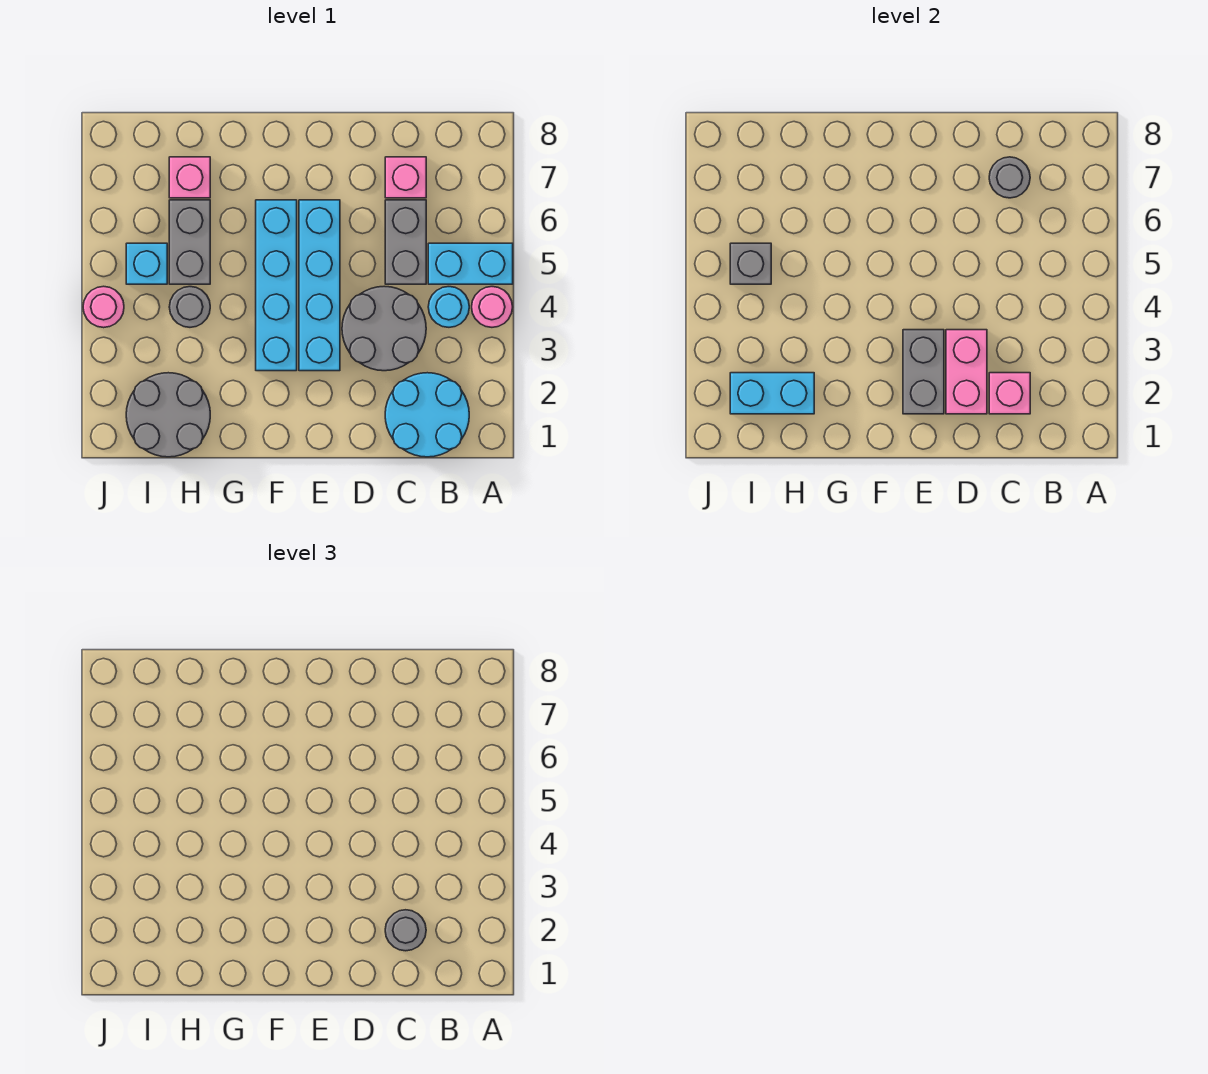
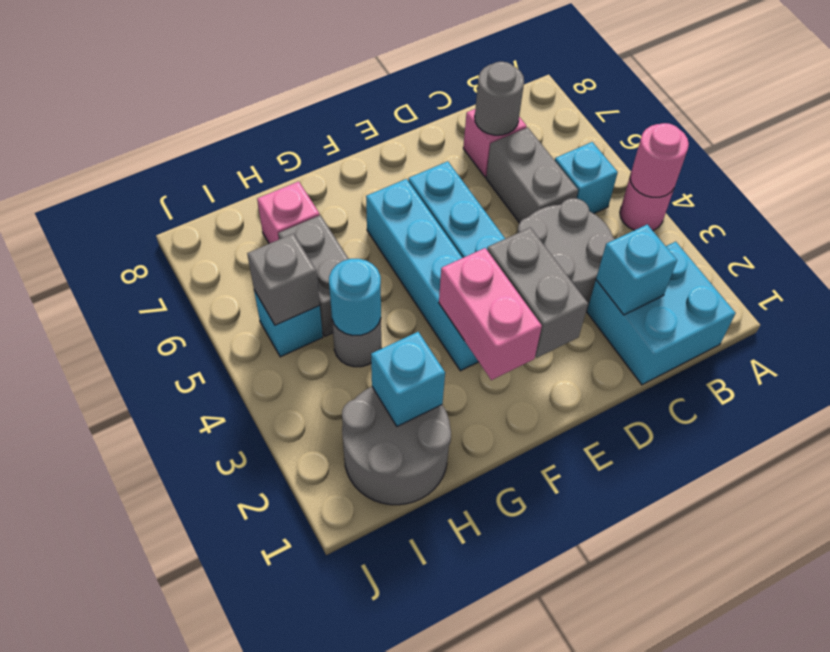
cyan brick A5:B5 level 1 -> cyan brick B5 level 1
cyan round brick B1:C2 level 1 -> cyan brick B1:C2 level 1
cyan round brick B4 level 1 -> cyan round brick H4 level 2
pink brick C2 level 2 -> cyan brick C2 level 2
grey round brick C2 level 3 -> none
pink brick D2:D3 level 2 -> pink brick F2:F3 level 2
cyan brick H2:I2 level 2 -> cyan brick H2 level 2
pink round brick J4 level 1 -> pink round brick A4 level 2

